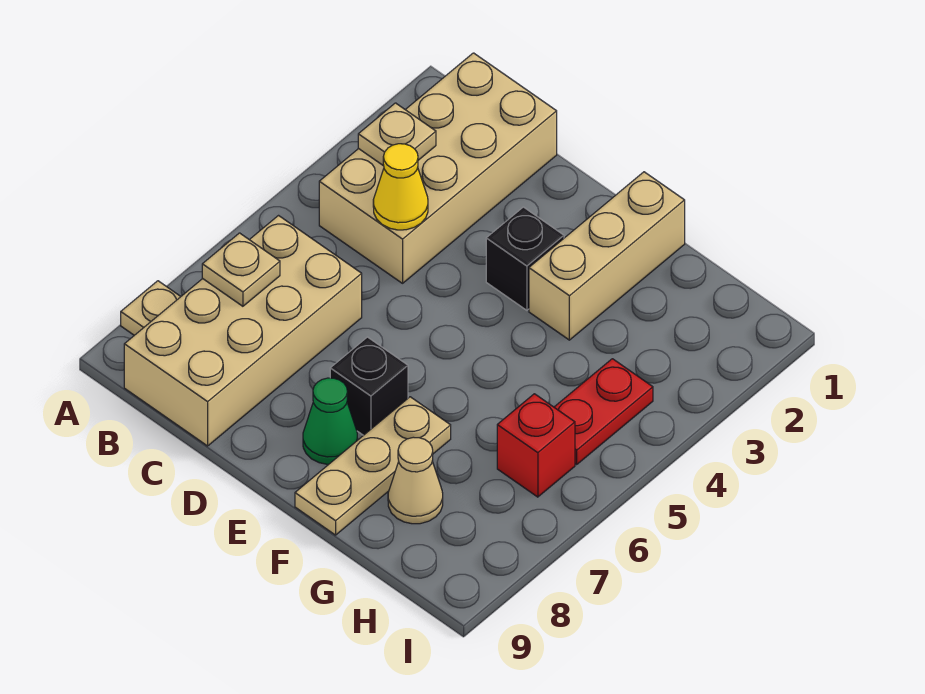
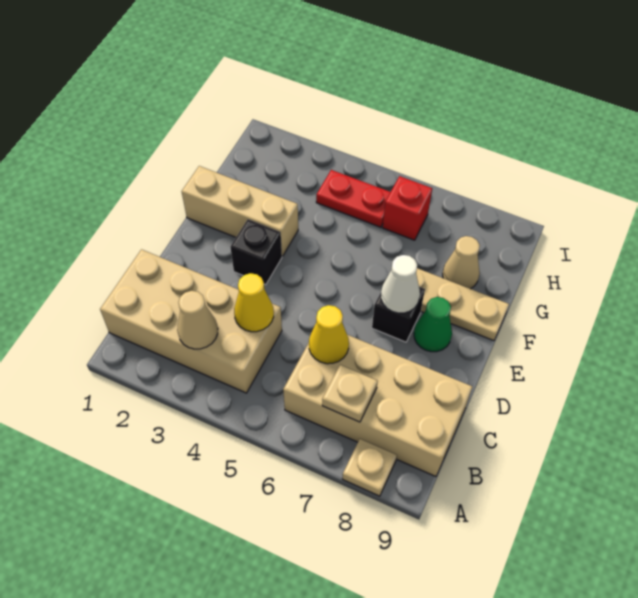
tan plate B3 level 2 -> tan cone B3 level 2
none -> yellow cone C6 level 2
none -> white cone E7 level 2

